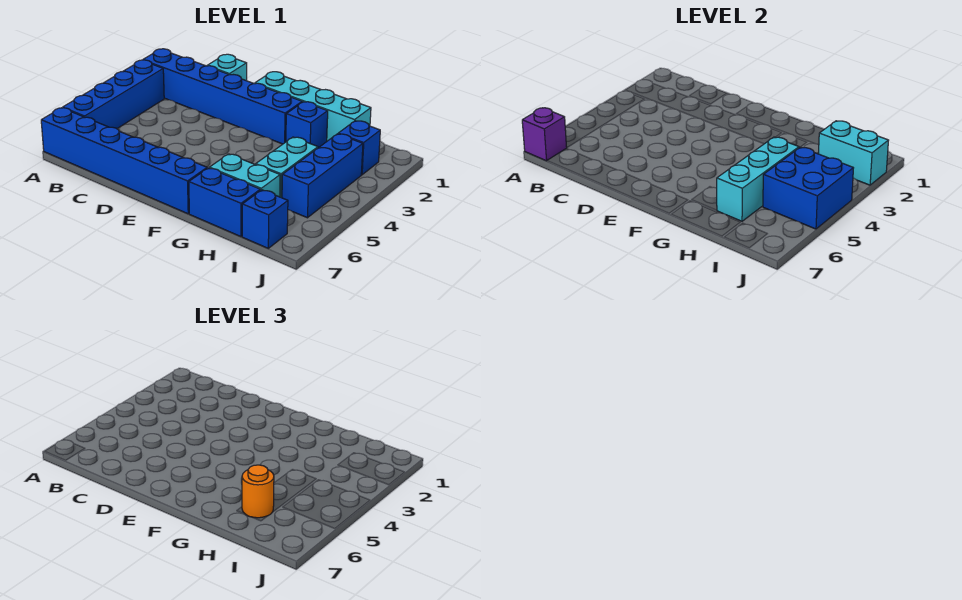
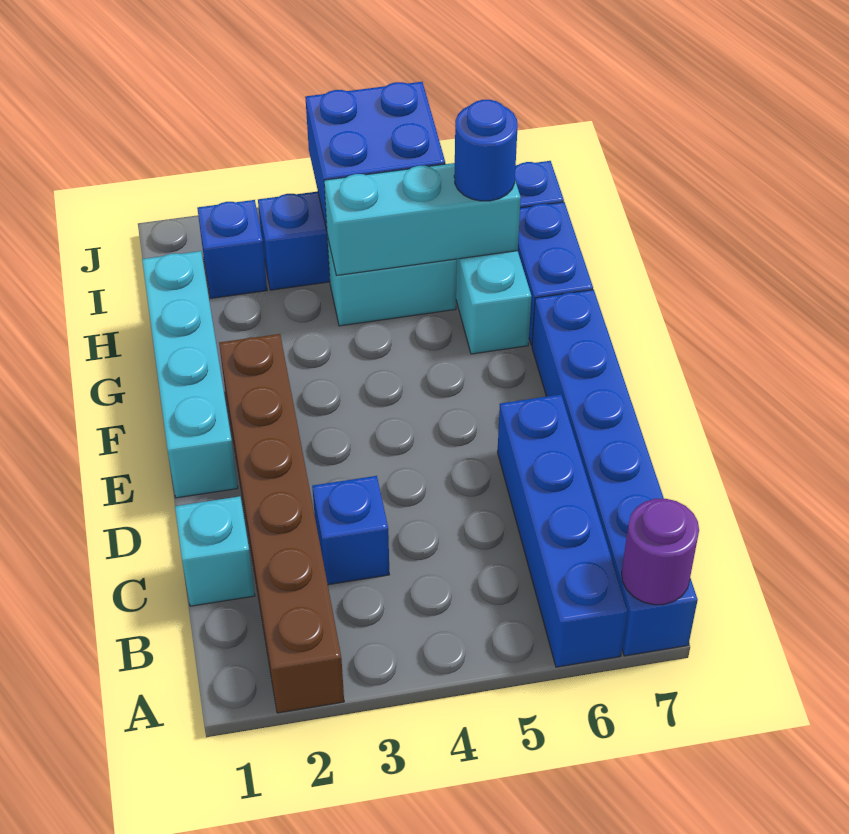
blue brick A2:F2 level 1 -> brown brick A2:F2 level 1
blue brick A3:A6 level 1 -> blue brick A6:D6 level 1
purple brick A7 level 2 -> purple round brick A7 level 2
blue brick G2 level 1 -> blue brick C3 level 1
orange round brick H6 level 3 -> blue round brick H6 level 3
cyan brick I2:J2 level 2 -> none

